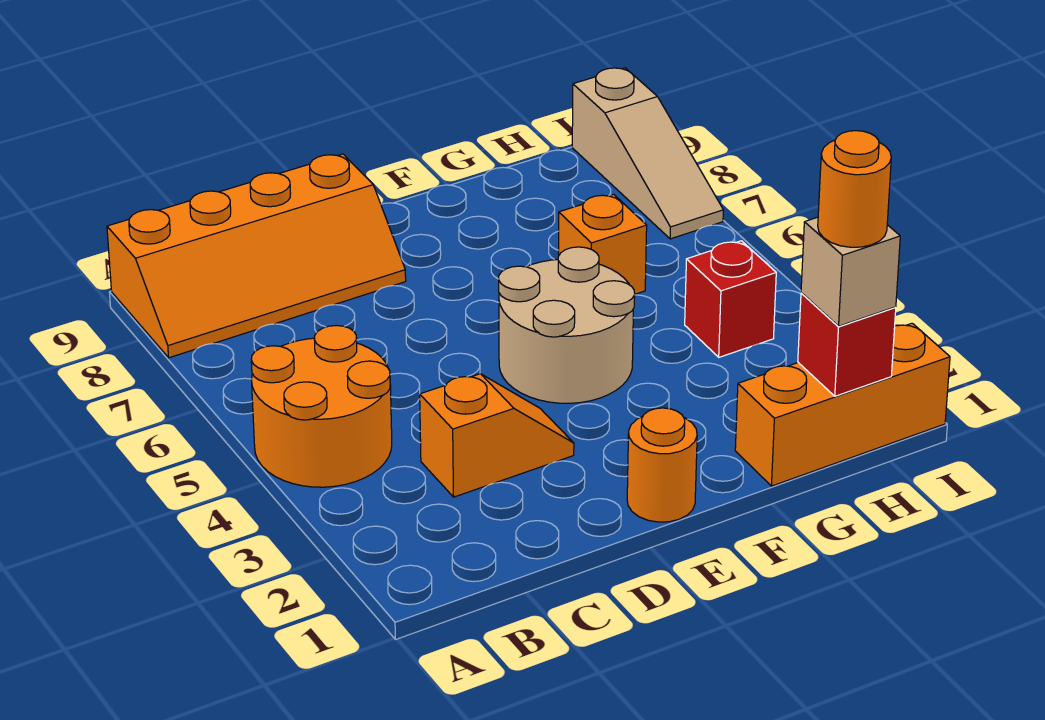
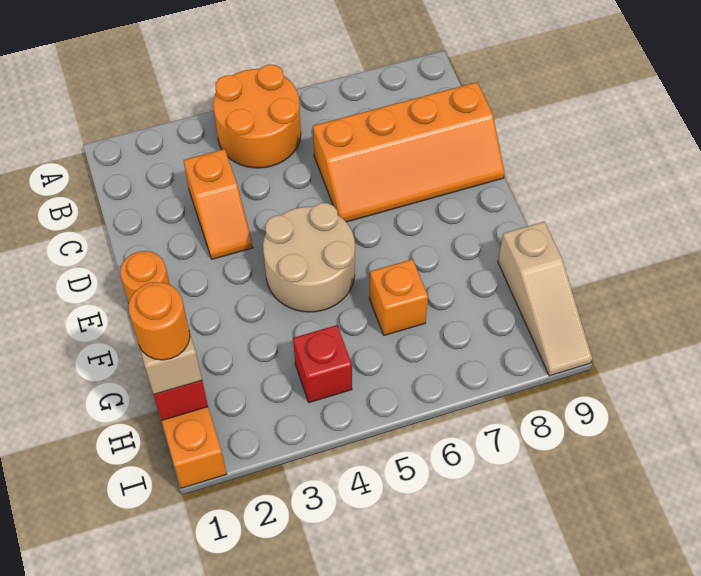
orange slope A8:D9 level 1 top 9 -> orange slope C6:D9 level 1 top C
tan slope I7:I9 level 1 top 9 -> tan slope G9:I9 level 1 top G

